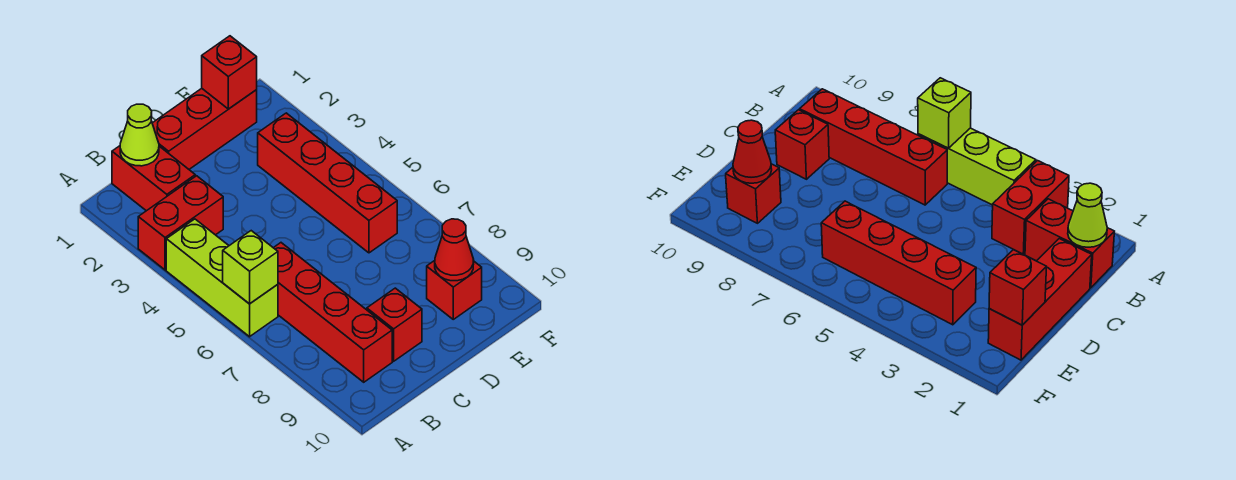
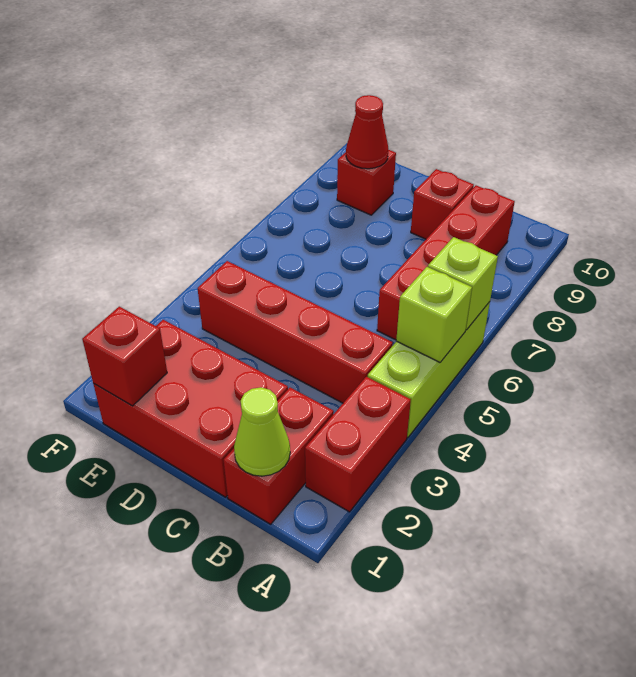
red brick A3:B3 level 1 -> red brick A2:A3 level 1
none -> lime brick A5 level 2
red brick C1:E1 level 1 -> red brick C1:E2 level 1
red brick E3:E6 level 1 -> red brick B4:E4 level 1

